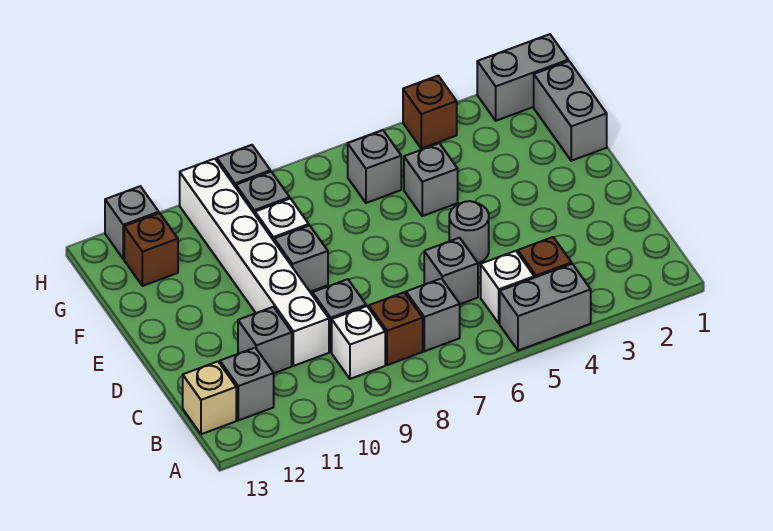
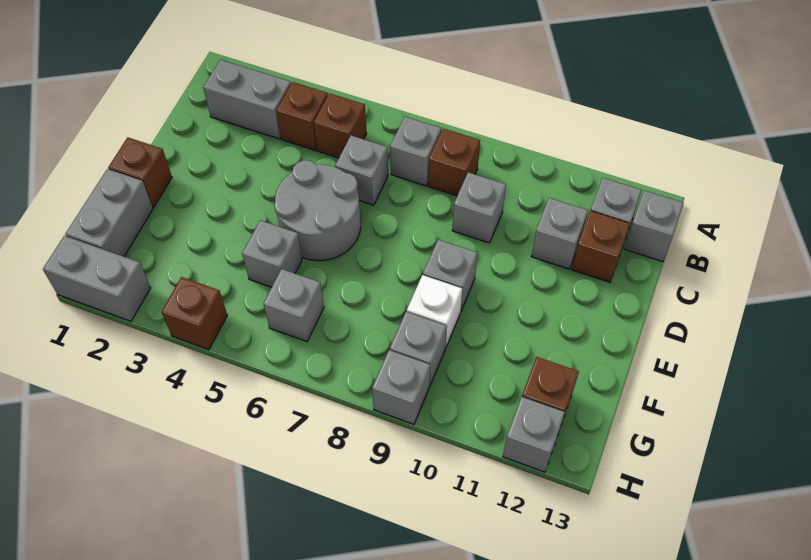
grey brick A4:A5 level 1 -> grey brick B2:B3 level 1
white brick B5 level 1 -> brown brick B5 level 1
white brick B9 level 1 -> none
tan brick B13 level 1 -> grey brick B13 level 1
white brick C10:H10 level 1 -> none
none -> brown brick C12 level 1
grey round brick D5 level 1 -> grey round brick D5:E6 level 1
none -> brown brick E1 level 1

